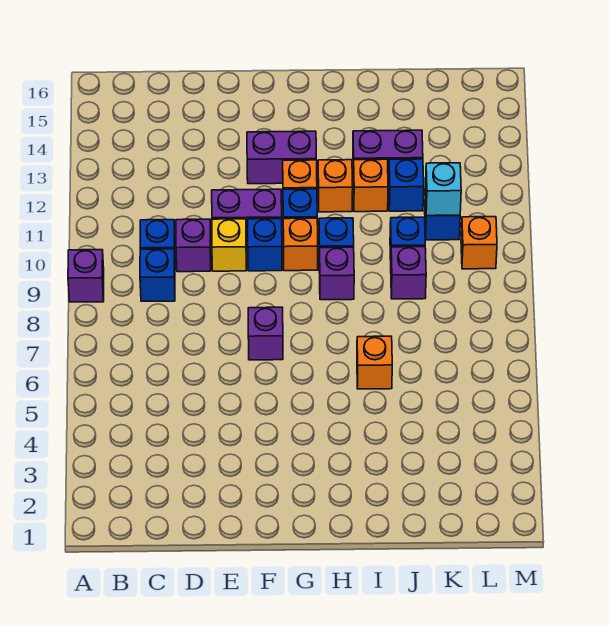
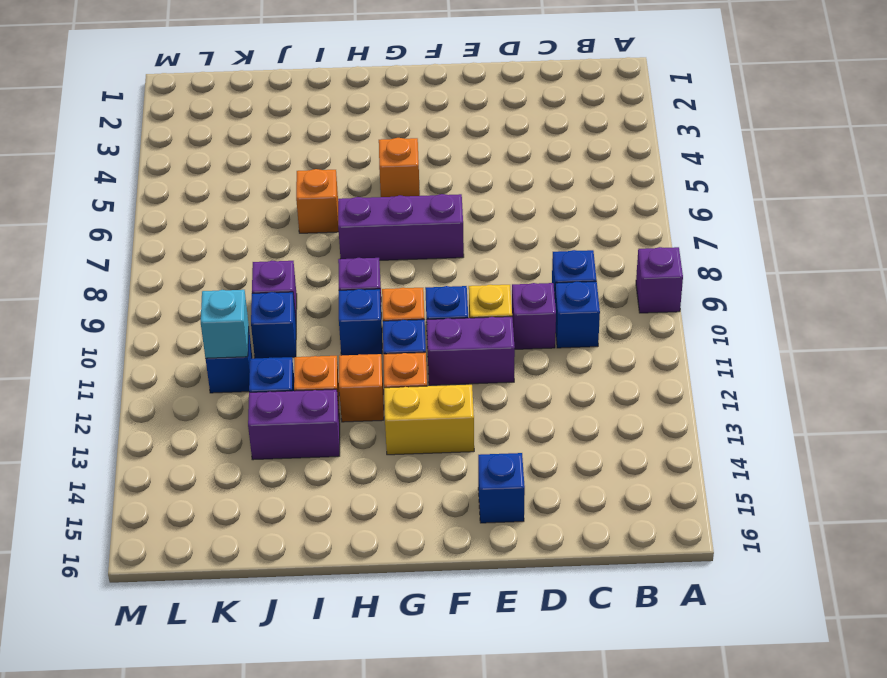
none -> blue brick E15 level 1
purple brick F7 level 1 -> purple brick F7:H7 level 1
purple brick F13:G13 level 1 -> yellow brick F13:G13 level 1
orange brick L10 level 1 -> orange brick G5 level 1

